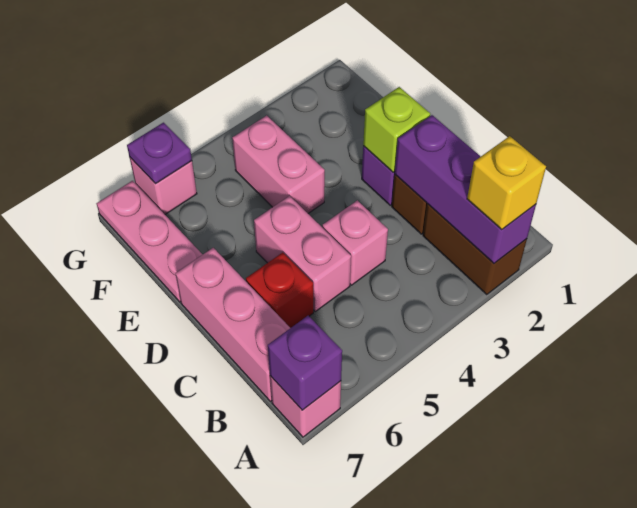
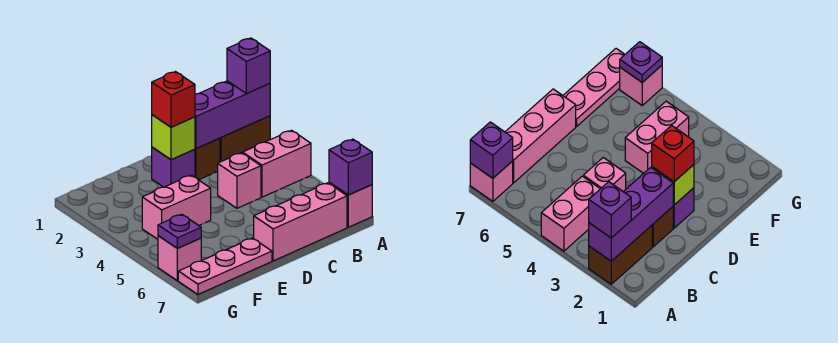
yellow brick A2 level 3 -> purple brick A2 level 3
pink brick C5:D5 level 1 -> pink brick A4:B4 level 1
red brick C6 level 1 -> red brick D2 level 3

